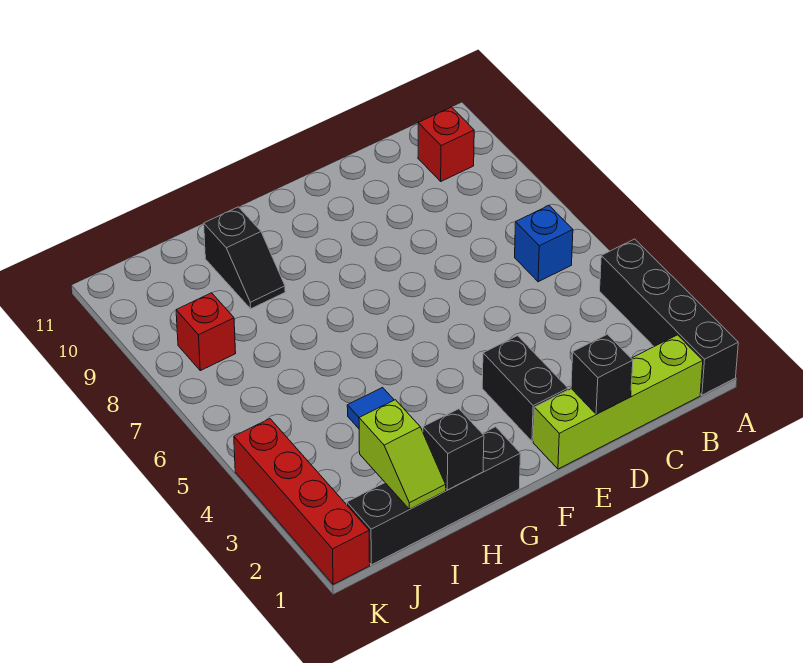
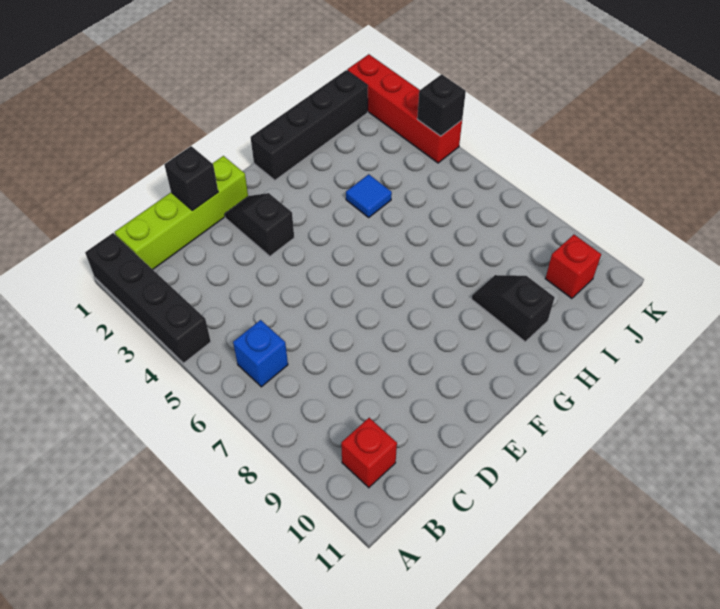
black brick E2:E3 level 1 -> black slope E2:E3 level 1 top 3
black brick H1 level 2 -> black brick K4 level 2
lime slope I1:I2 level 2 top 2 -> none
red brick J8 level 1 -> red brick J10 level 1

